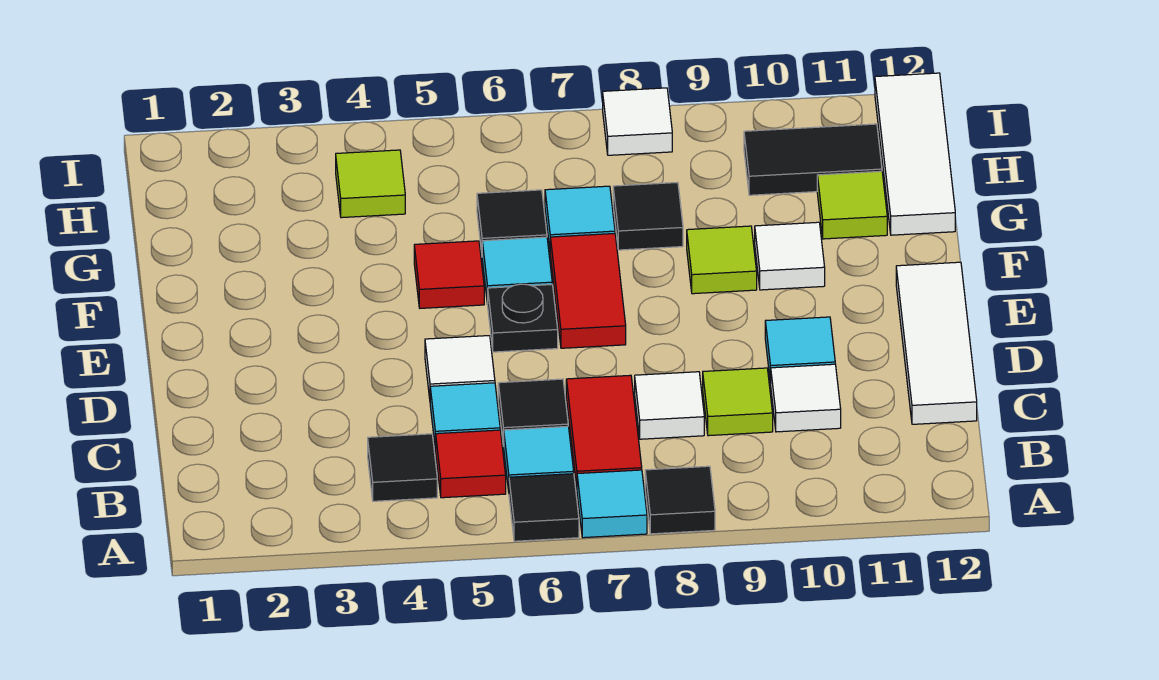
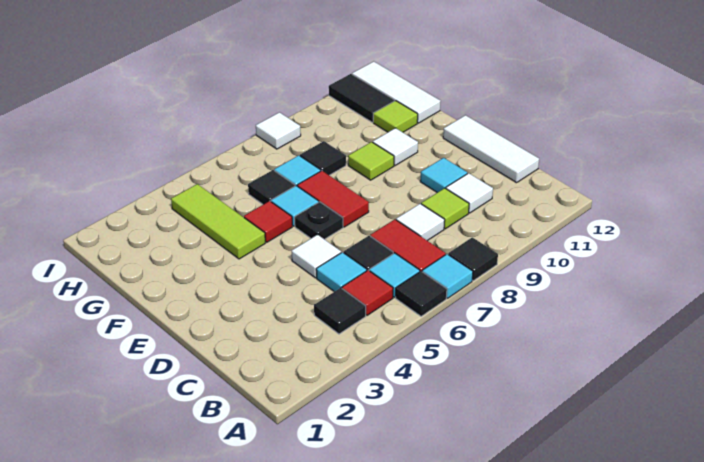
lime tile H4 level 1 -> lime tile F4:H4 level 1
black tile H10:H11 level 1 -> black tile H11:I11 level 1

